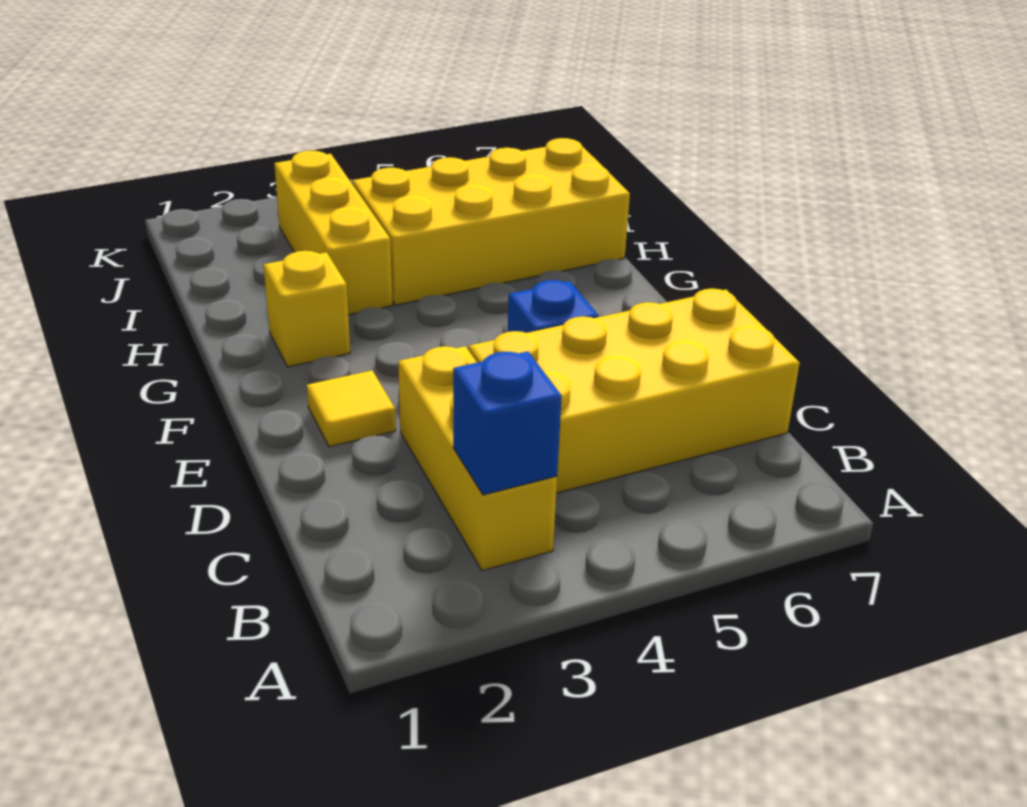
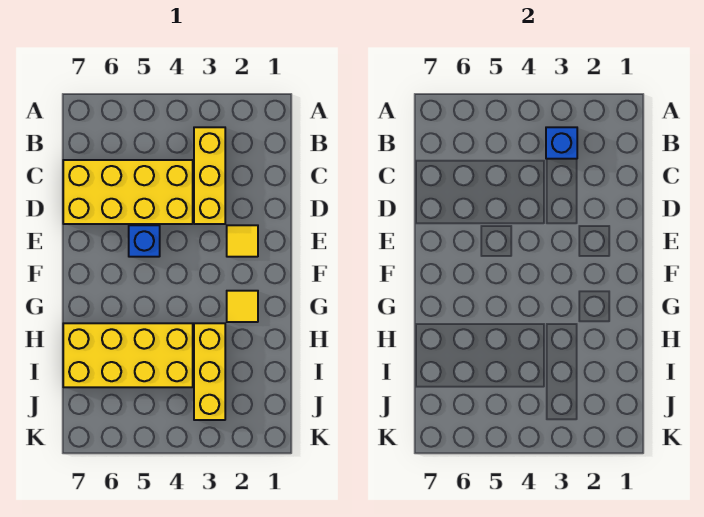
yellow brick G2 level 1 -> yellow tile G2 level 1

